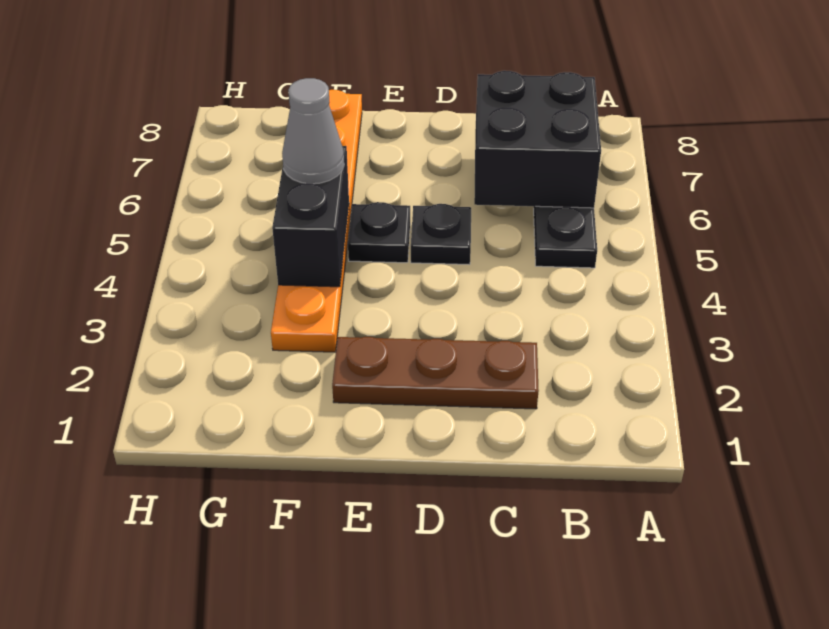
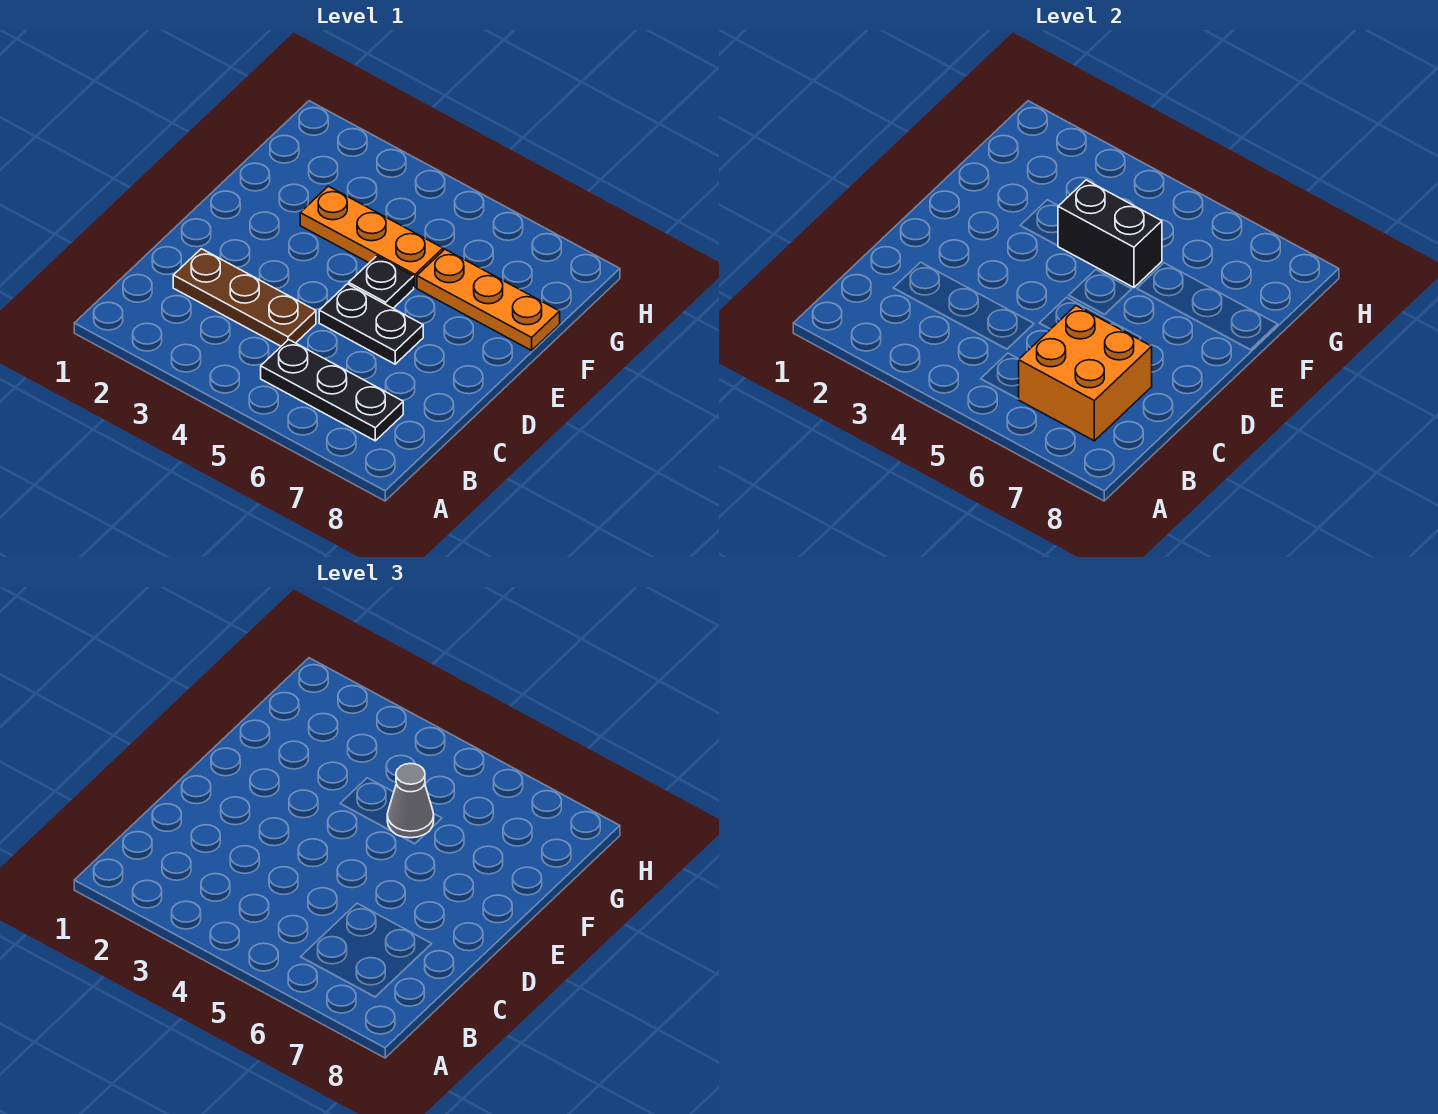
black brick B6:C7 level 2 -> orange brick B6:C7 level 2
brown plate C2:E2 level 1 -> brown plate C2:C4 level 1
black plate D5 level 1 -> black plate D5:D6 level 1

